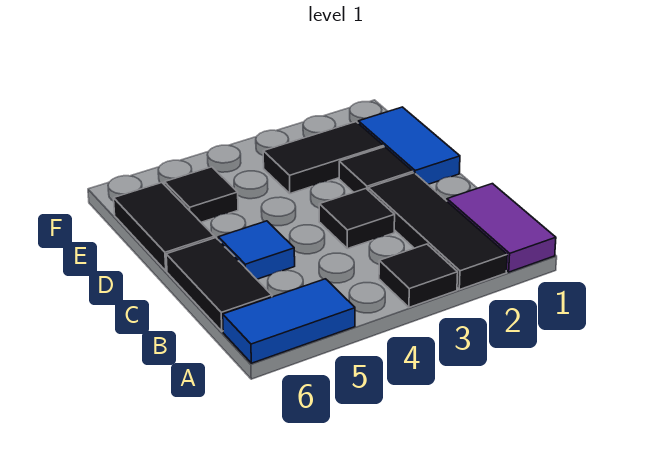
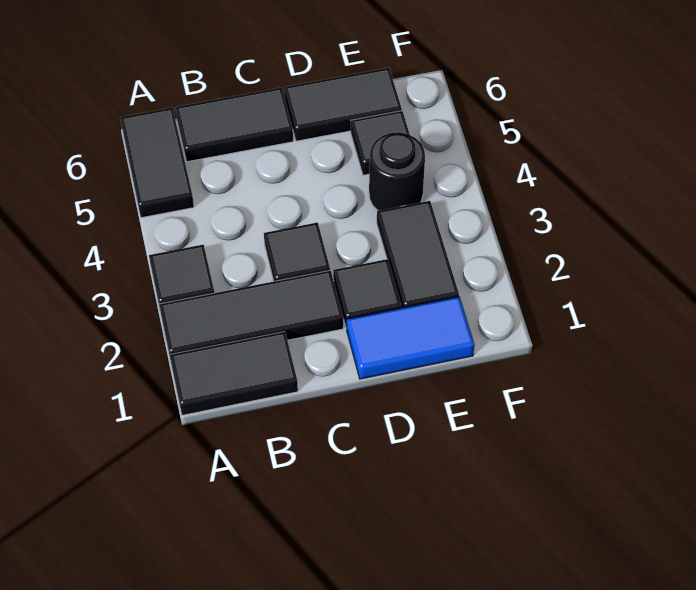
purple tile A1:B1 level 1 -> black tile A1:B1 level 1
blue tile A5:A6 level 1 -> black tile A5:A6 level 1
blue tile C5 level 1 -> none
none -> black round brick E4 level 1

